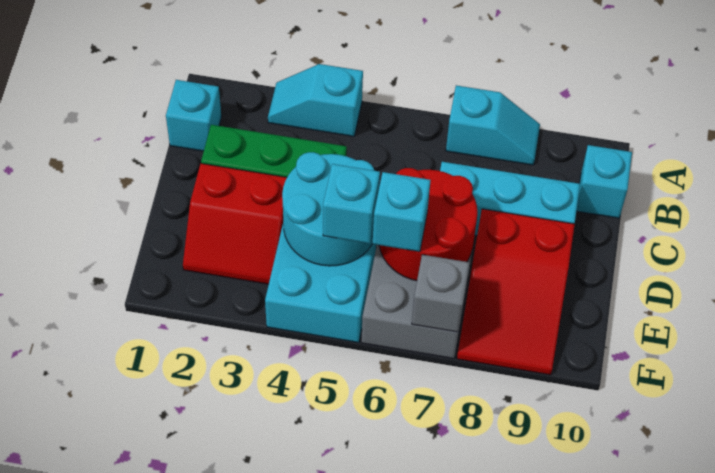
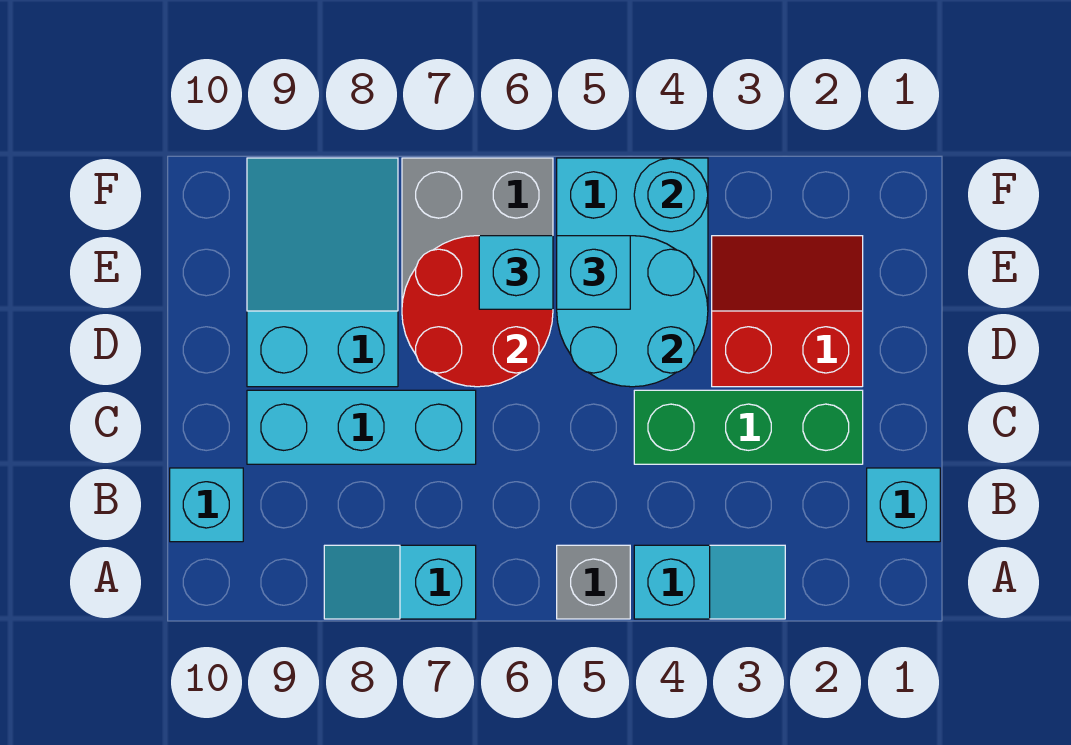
red slope D8:F9 level 1 top D -> cyan slope D8:F9 level 1 top D
none -> cyan round brick F4 level 2
grey brick F7 level 2 -> grey brick A5 level 1

